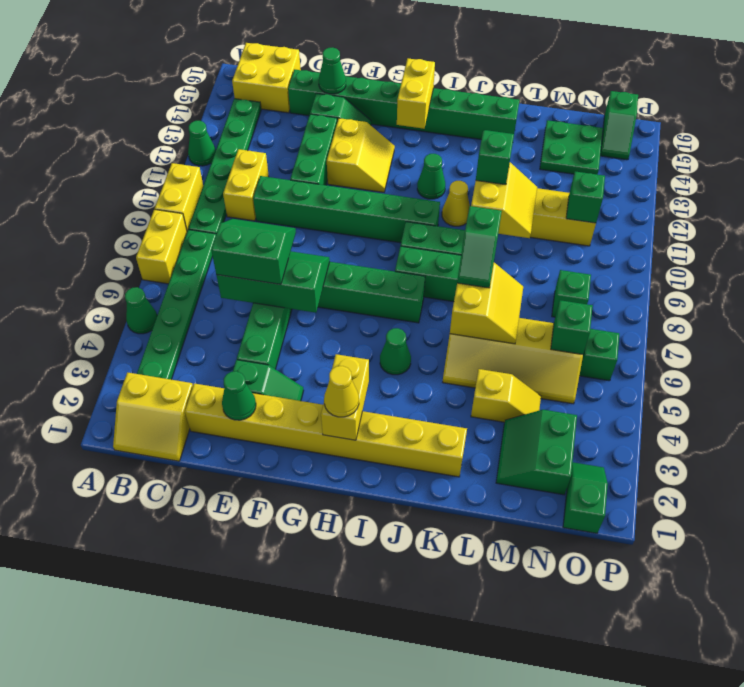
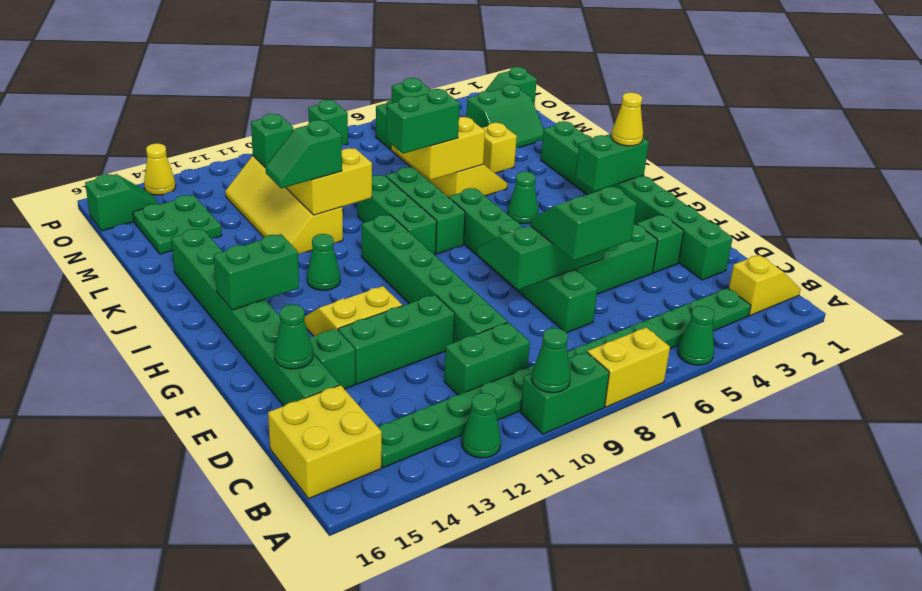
yellow brick A9:A10 level 1 -> green brick A9:A10 level 1
yellow slope B1:C2 level 1 top 2 -> yellow slope B1:B2 level 1 top 2
yellow brick C10:C11 level 1 -> green brick C10:C11 level 1
yellow brick D2:K2 level 1 -> green brick D2:K2 level 1
green slope D6:F7 level 2 top 6 -> green slope E6:F8 level 2 top E
green slope D6:E7 level 3 top 6 -> green slope D6:E7 level 3 top D
green cone E2 level 2 -> green cone A10 level 2
yellow brick H2:H3 level 2 -> green brick H2:H3 level 2
yellow brick H14:H15 level 2 -> green brick H14:H15 level 2
yellow cone J11 level 1 -> yellow cone P14 level 1
green slope K7:K8 level 3 top 8 -> green brick K7:K8 level 3
green brick N8 level 1 -> green brick P8 level 1

